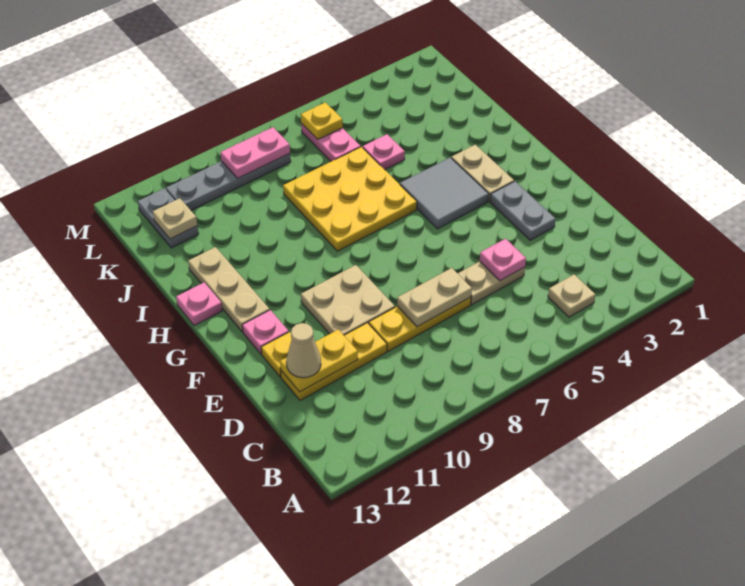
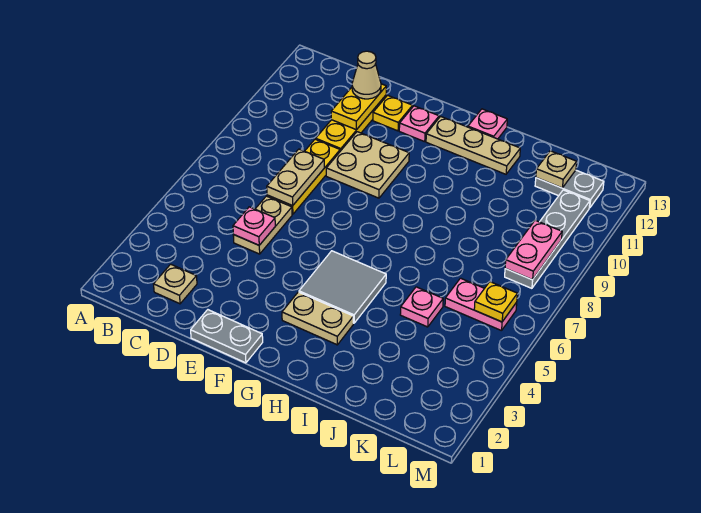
tan plate B4 level 1 -> tan plate C2 level 1
grey plate E3:F3 level 1 -> grey plate E1:F1 level 1
yellow plate H6:J8 level 1 -> none

